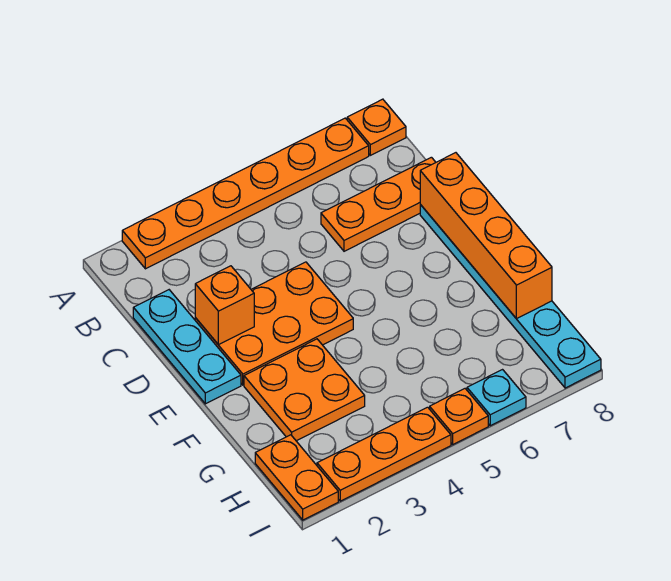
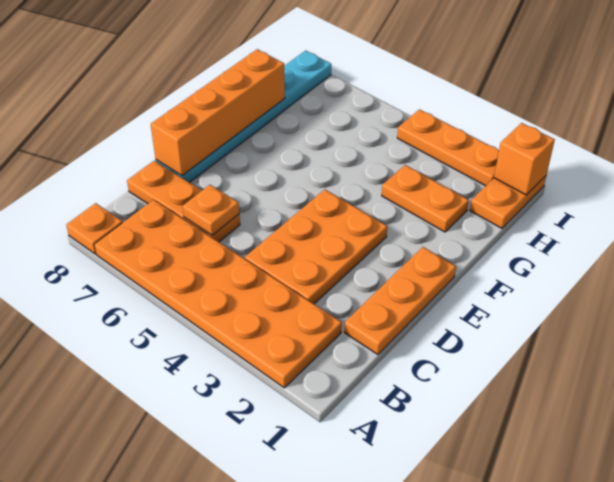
orange plate A2:A7 level 1 -> orange plate A2:B7 level 1
cyan plate C1:E1 level 1 -> orange plate C1:E1 level 1
orange plate D2:E4 level 1 -> orange plate C3:E4 level 1
orange brick D2 level 2 -> orange brick I1 level 2
orange plate F2:G3 level 1 -> orange plate G2:G3 level 1
orange plate I5 level 1 -> orange plate C6 level 2
cyan plate I6 level 1 -> none

